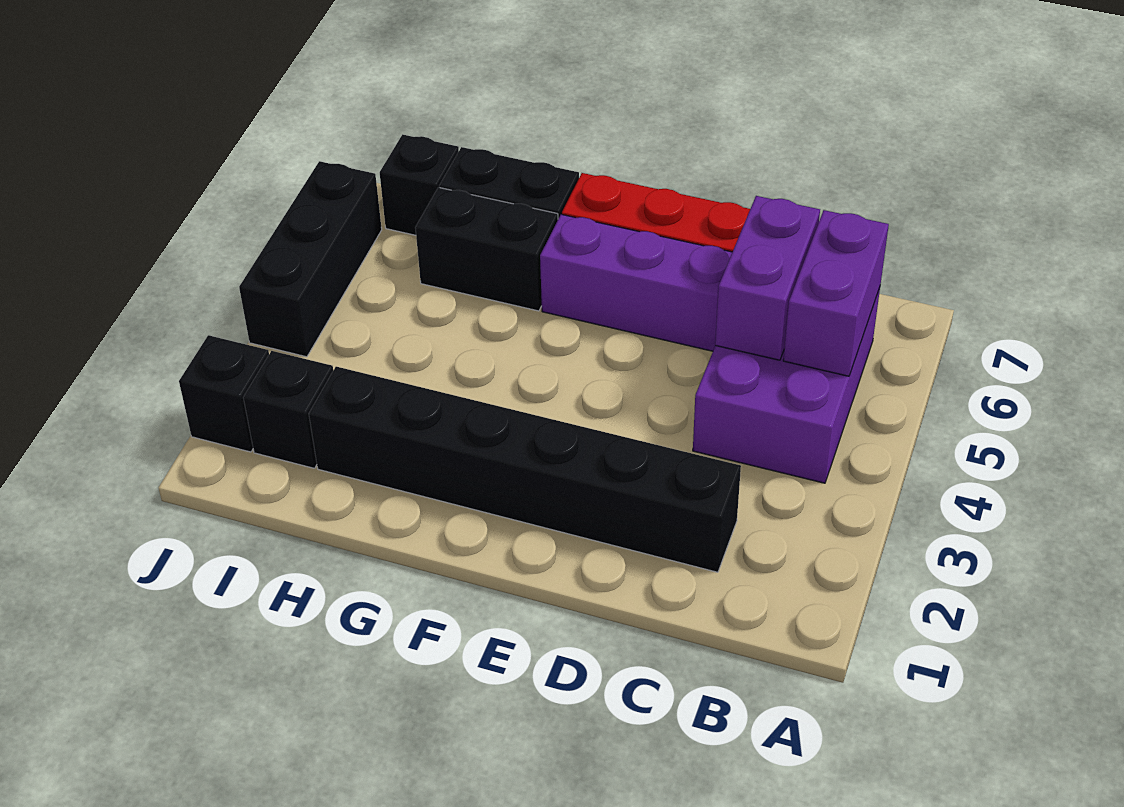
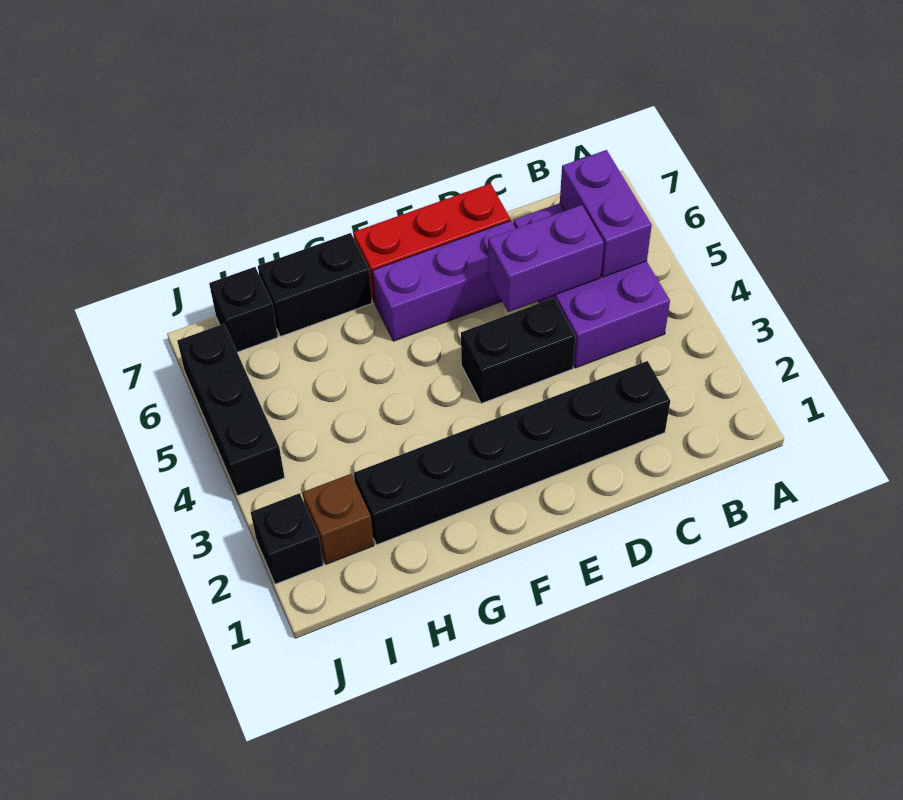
purple brick C5:C6 level 2 -> purple brick C5:D5 level 2
black brick G6:H6 level 1 -> black brick D4:E4 level 1
black brick I2 level 1 -> brown brick I2 level 1

